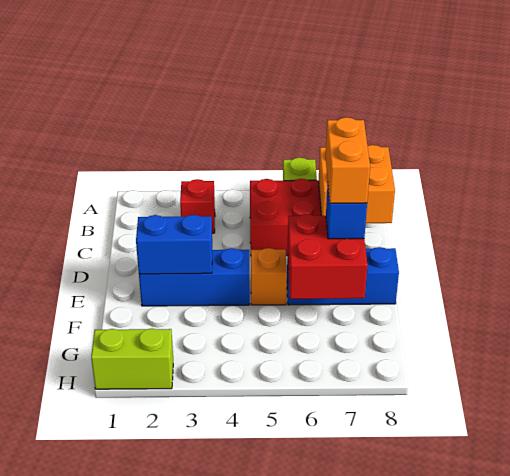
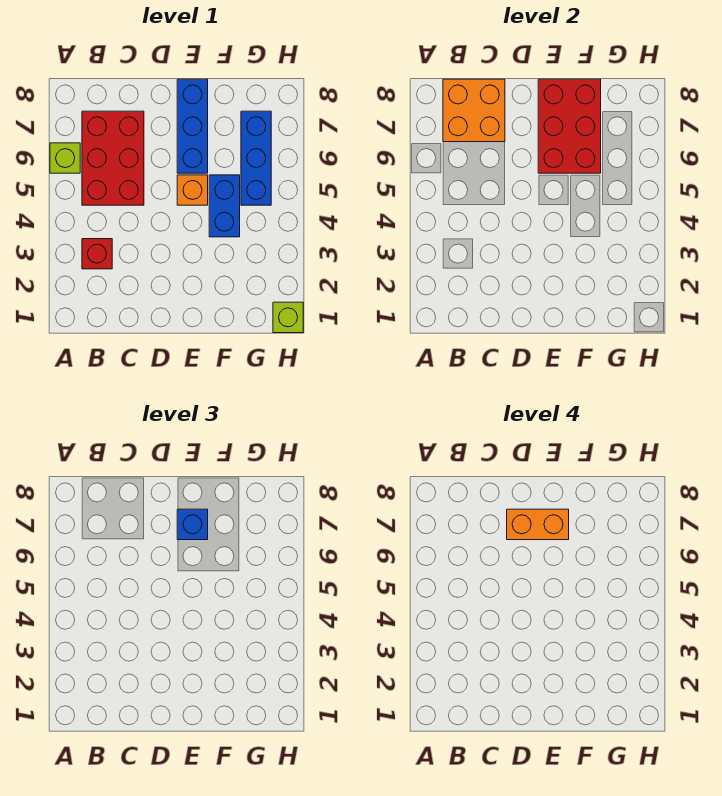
blue brick E2:E4 level 1 -> blue brick G5:G7 level 1
blue brick E2:E3 level 2 -> blue brick F4:F5 level 1
red brick E6:F7 level 2 -> red brick E6:F8 level 2
lime brick H1:H2 level 1 -> lime brick H1 level 1

